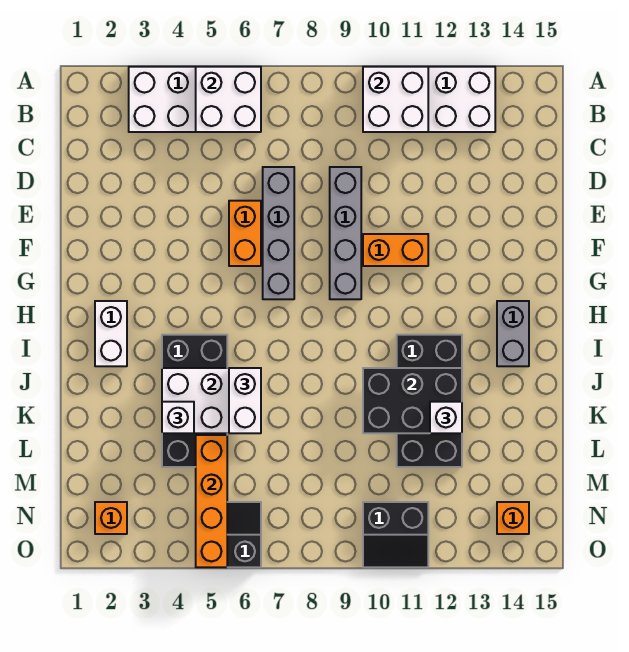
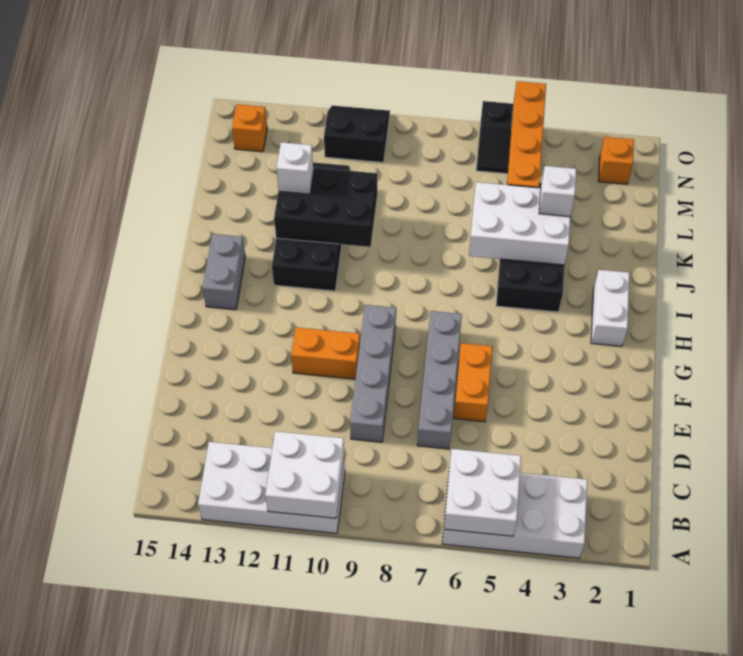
white brick J6:K6 level 3 -> none

